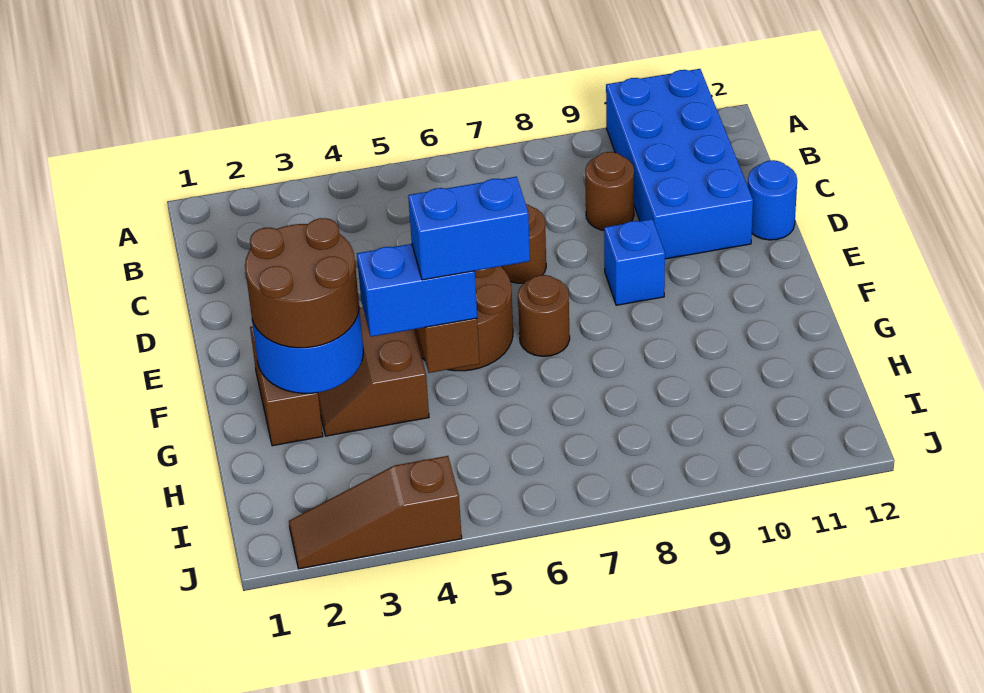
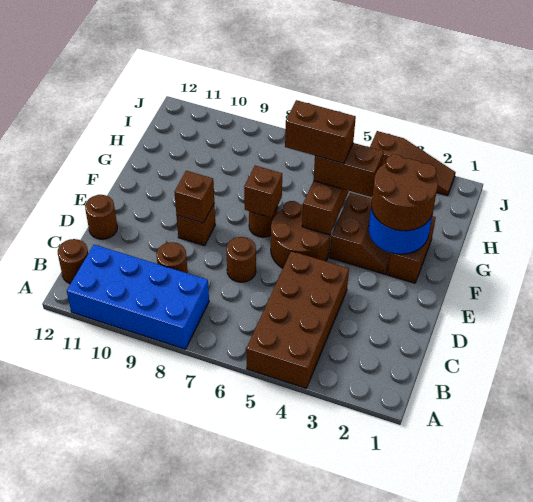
none -> brown brick A4:D5 level 1
blue brick A10:D11 level 1 -> blue brick A8:B11 level 1
none -> brown round brick B12 level 1
blue round brick D12 level 1 -> brown round brick D12 level 1
blue brick E9 level 1 -> brown brick E9 level 1
none -> brown brick E9 level 2
none -> brown brick F7 level 2
blue brick G4:G5 level 3 -> brown brick G4:G5 level 3
blue brick G5:G6 level 4 -> brown brick G5:G6 level 4

